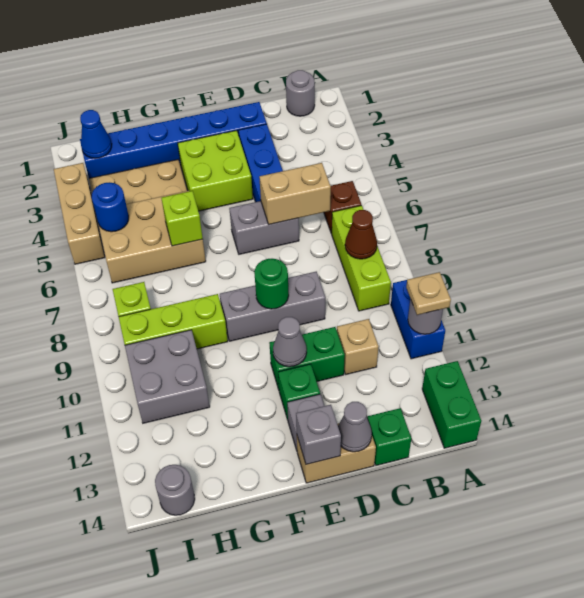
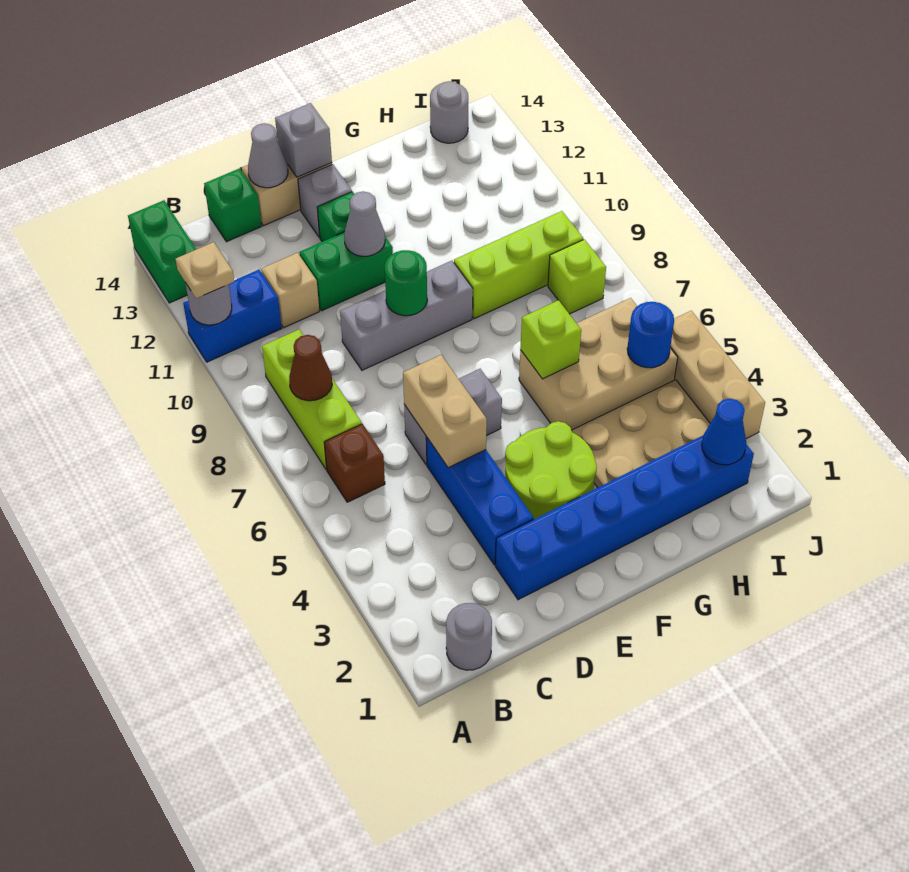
blue brick A10:A11 level 1 -> blue brick A11:B11 level 1
tan brick C6:D6 level 2 -> tan brick D5:D6 level 2
lime brick E3:F4 level 1 -> lime round brick E3:F4 level 1
grey brick H10:I11 level 1 -> none

